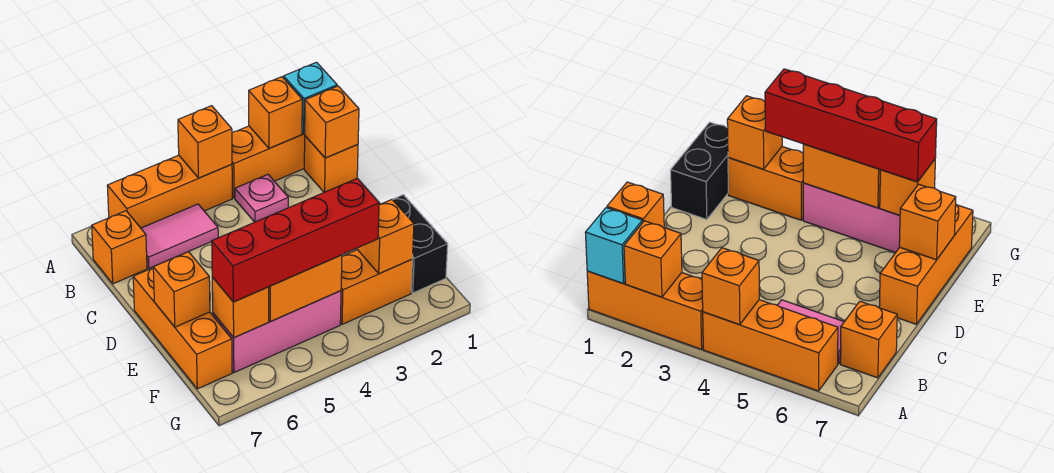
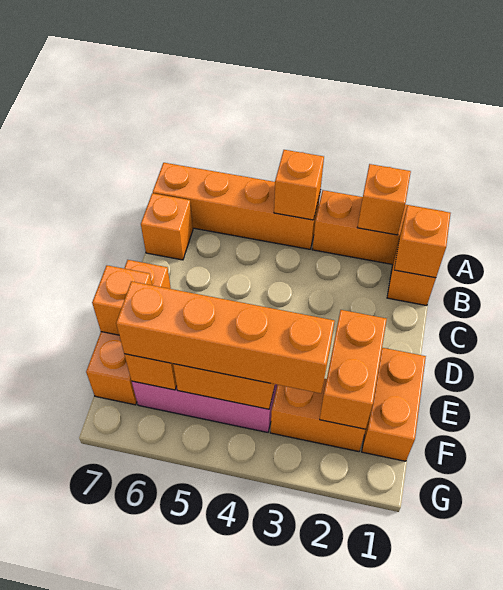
cyan brick A1 level 2 -> none
orange brick A4:A6 level 1 -> orange brick A4:A7 level 1
pink plate B3 level 1 -> none
pink tile B5:B6 level 1 -> none
black brick E1:F1 level 1 -> orange brick E1:F1 level 1
orange brick F2 level 2 -> orange brick E2:F2 level 2
red brick F3:F6 level 3 -> orange brick F3:F6 level 3

